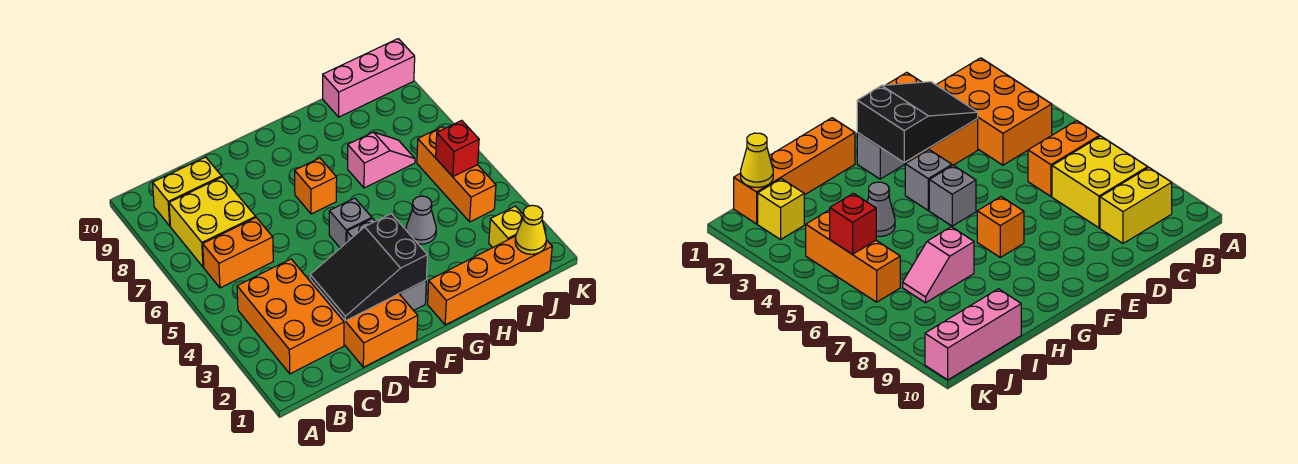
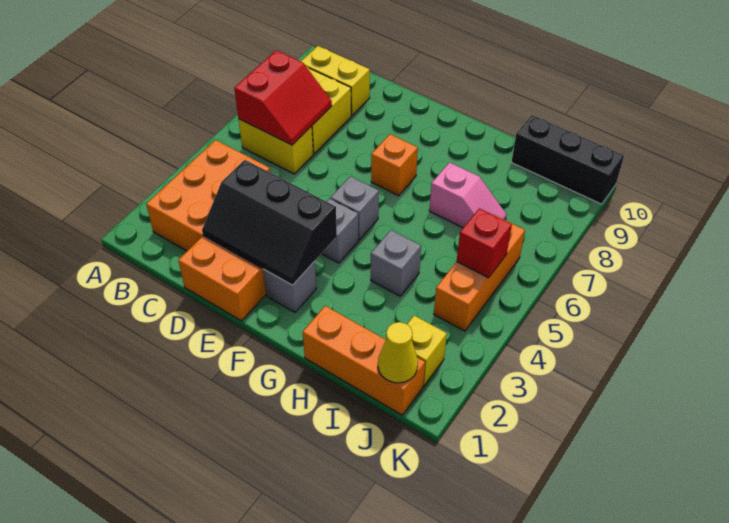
orange brick B6:C6 level 1 -> yellow brick B6:C6 level 1
none -> red slope B6:C7 level 2 top B
black slope D2:F3 level 2 top F -> black slope D2:F3 level 2 top 3
orange brick G1:J1 level 1 -> orange brick H1:J1 level 1
grey cone H4 level 1 -> grey brick H4 level 1
pink brick I10:K10 level 1 -> black brick I10:K10 level 1

